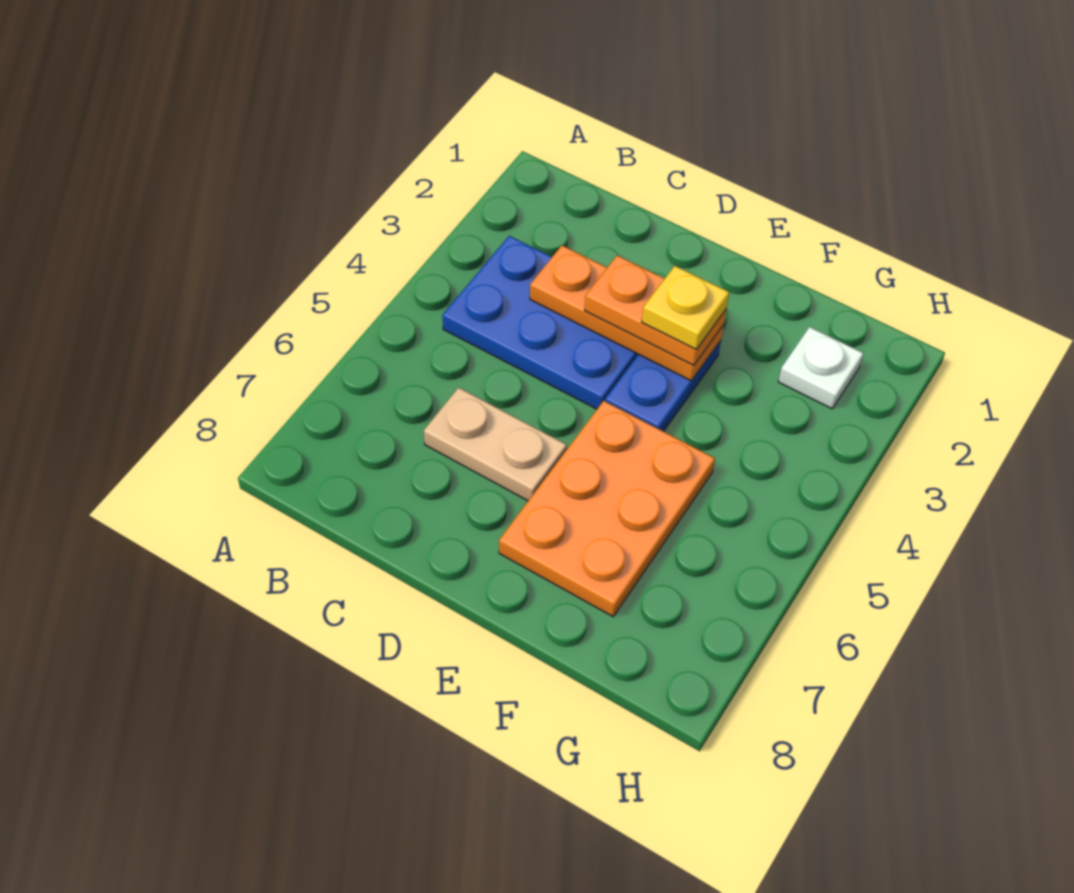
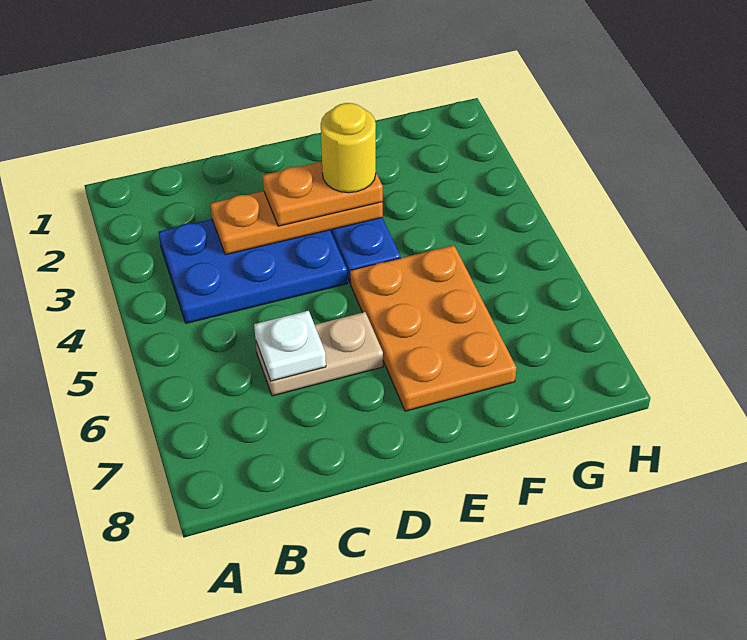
yellow plate E3 level 4 -> yellow round brick E3 level 4
white plate G2 level 1 -> white plate C6 level 2

